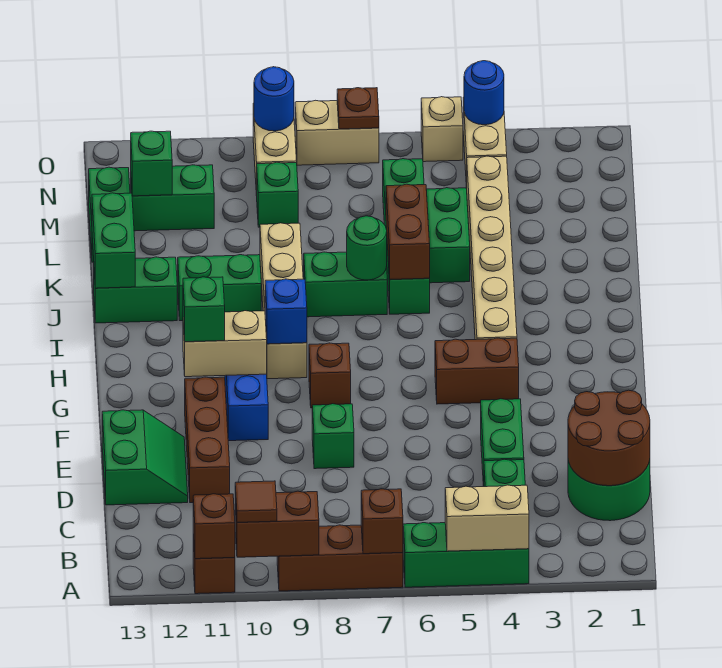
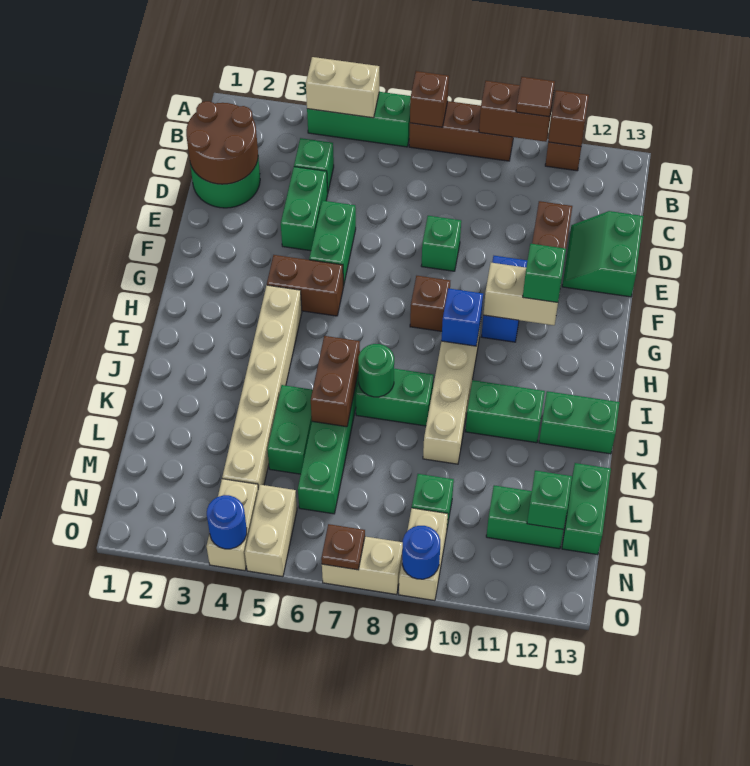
green brick J13:K13 level 2 -> green brick E5:F5 level 1
tan brick O5 level 1 -> tan brick N5:O5 level 1

